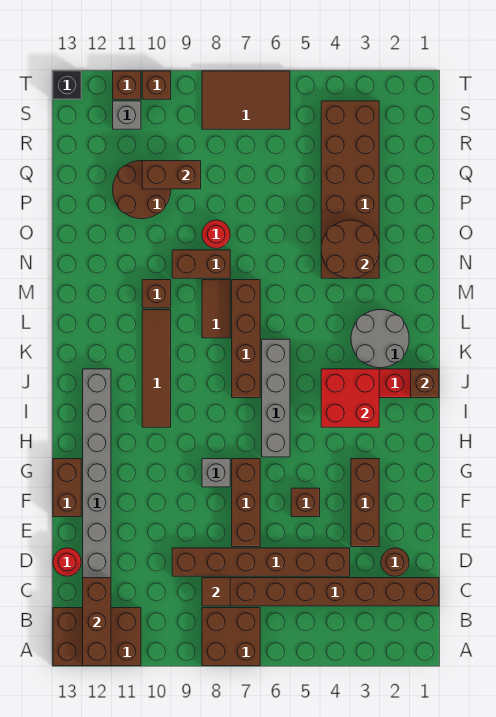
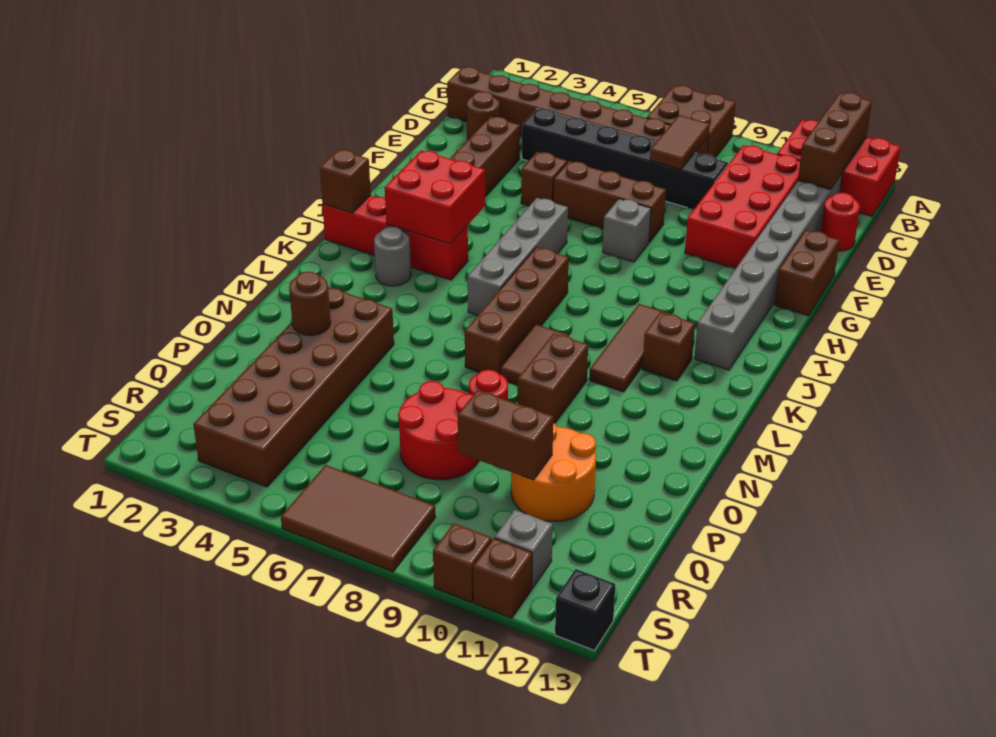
brown brick A11:B13 level 1 -> red brick A11:B13 level 1
brown tile C8 level 2 -> brown tile C8:D8 level 2
none -> red brick C10:F11 level 1
brown brick D4:D9 level 1 -> black brick D4:D9 level 1
brown brick E7:G7 level 1 -> brown brick F6:F8 level 1
brown tile I10:L10 level 1 -> brown tile J10:L10 level 1
grey round brick K2:L3 level 1 -> grey round brick K3 level 1
brown brick M10 level 1 -> brown brick K11 level 1
brown round brick N3:O4 level 2 -> brown round brick O3 level 2
brown brick N8:N9 level 1 -> brown brick M9:N9 level 1
none -> red round brick P7:Q8 level 1
brown round brick P10:Q11 level 1 -> orange round brick P10:Q11 level 1

